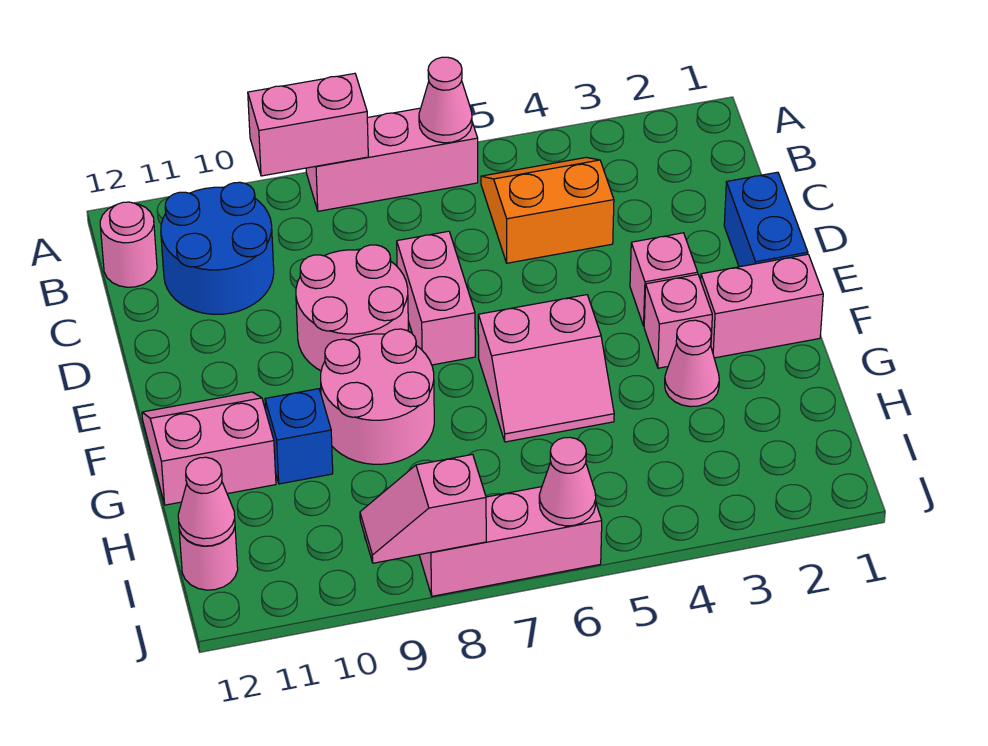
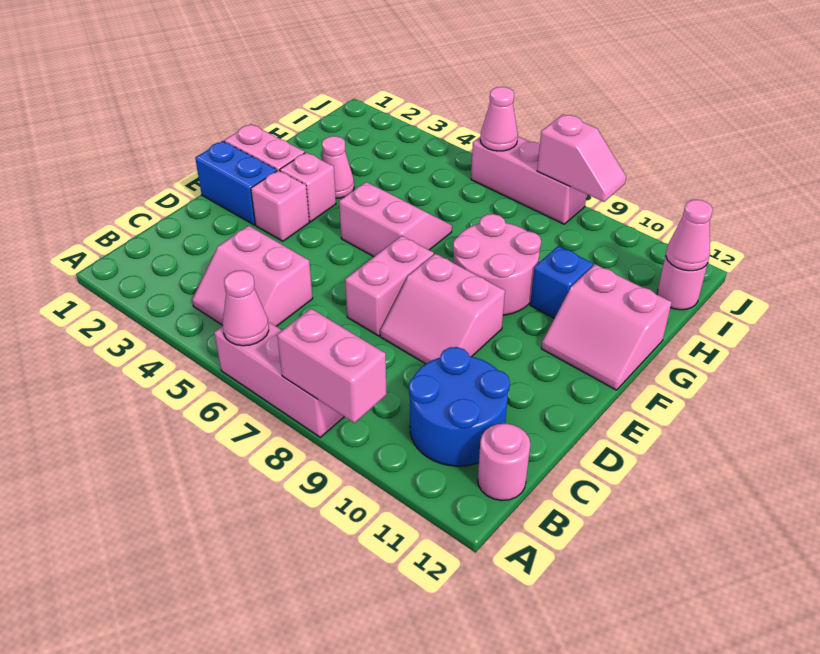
orange slope B4:C5 level 1 top C -> pink slope B4:C5 level 1 top C
blue brick D1:E1 level 1 -> blue brick E1:E2 level 1
pink round brick D8:E9 level 1 -> pink slope D8:E9 level 1 top E

